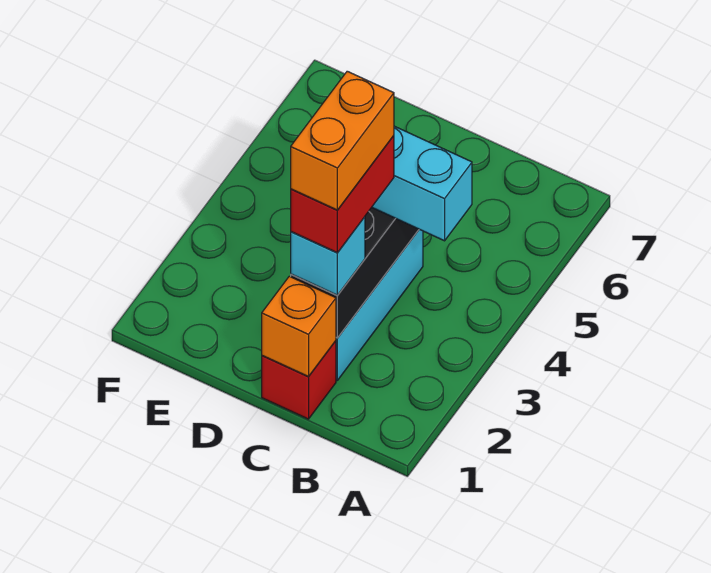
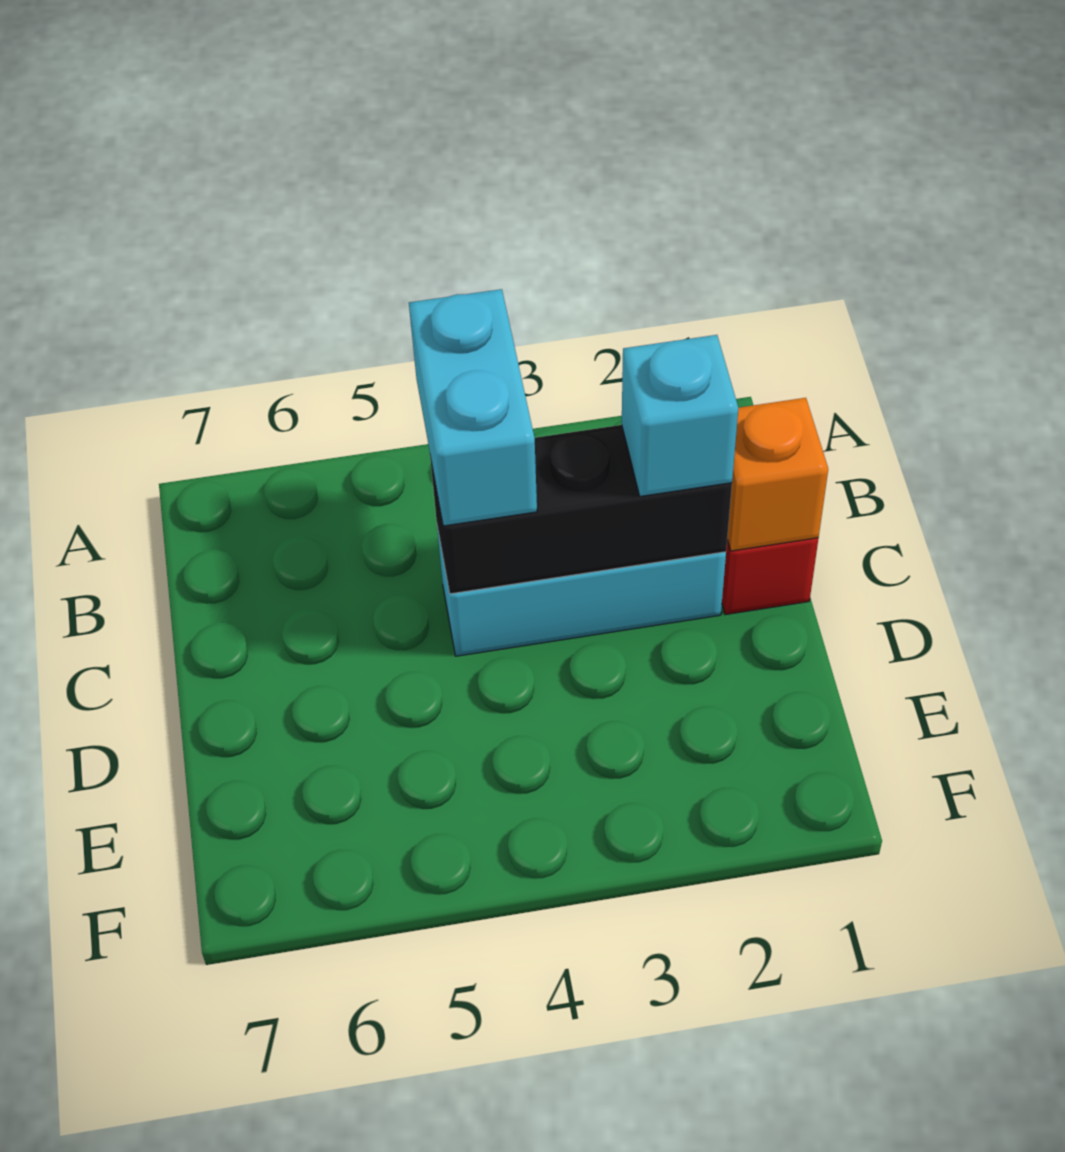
red brick C2:C3 level 4 -> none
orange brick C2:C3 level 5 -> none

